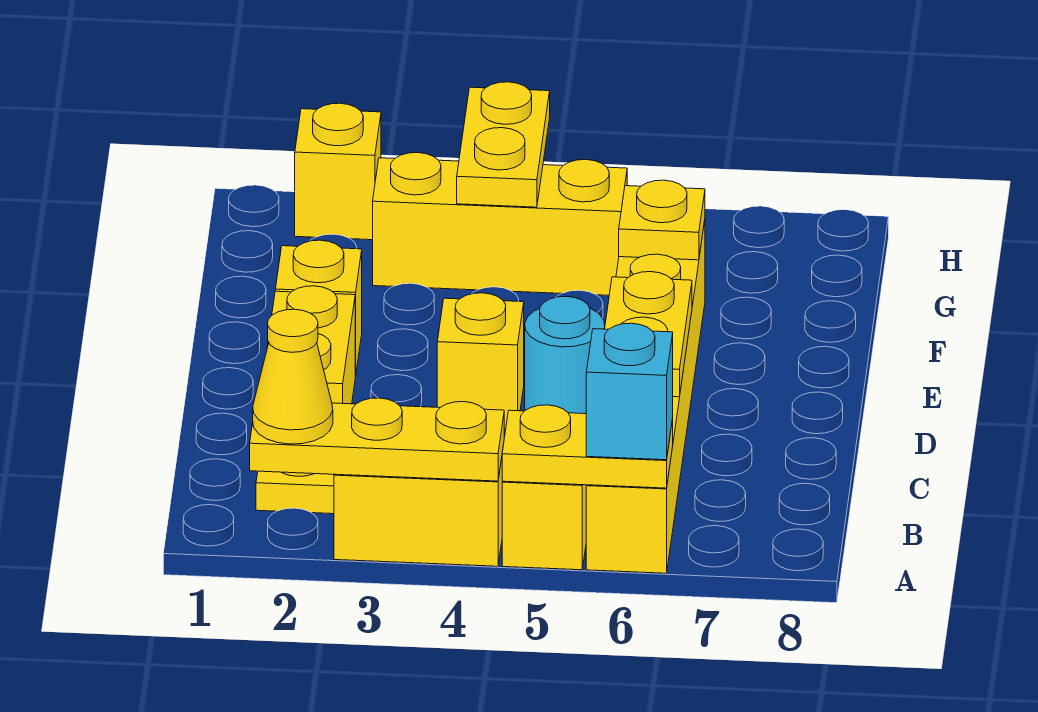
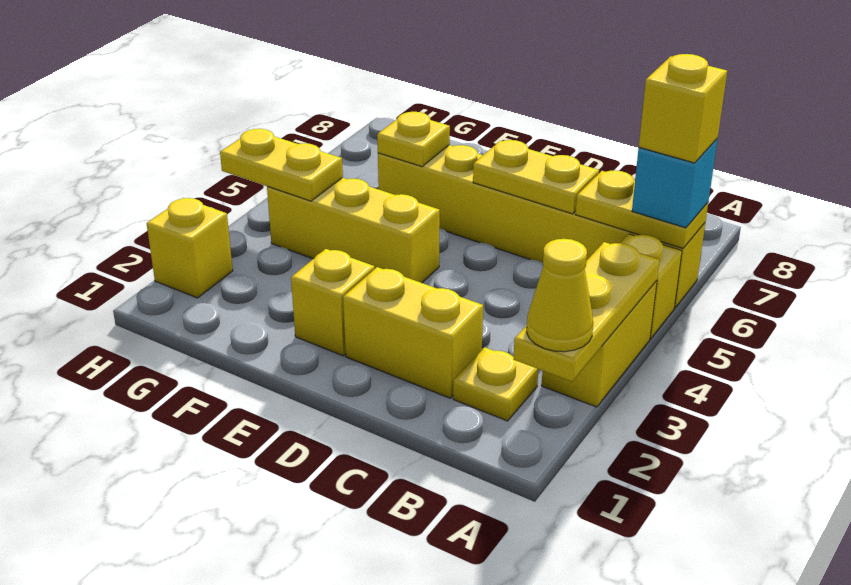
yellow plate A5:A6 level 2 -> yellow plate A6:B6 level 2
yellow brick D4 level 1 -> yellow brick A6 level 4
cyan round brick D5 level 1 -> none
yellow brick G3:G5 level 1 -> yellow brick E4:G4 level 1

